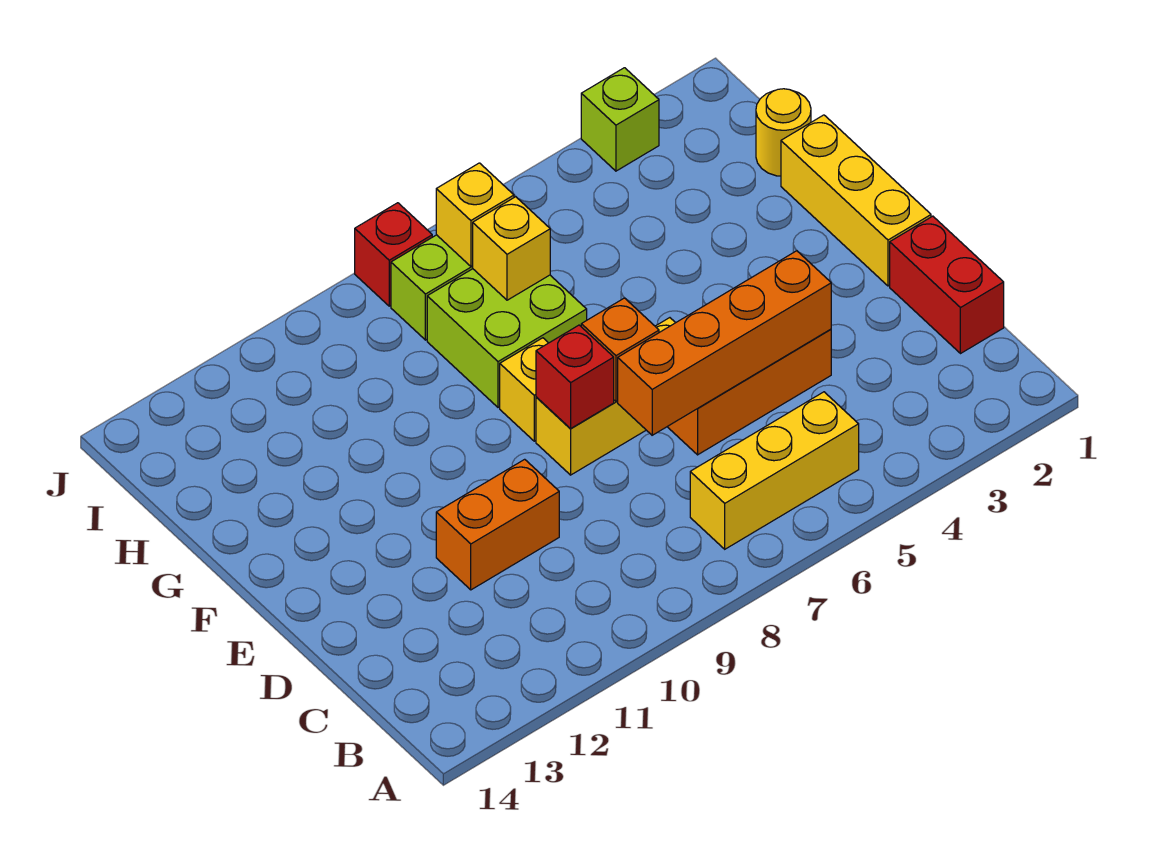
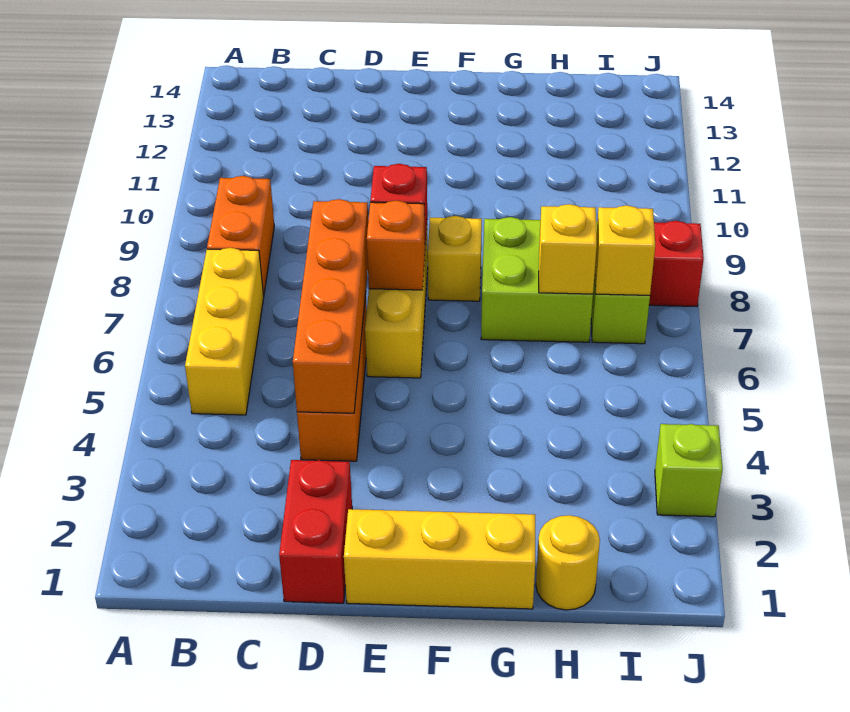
red brick C1:D1 level 1 -> red brick D1:D2 level 1
orange brick D10:D11 level 1 -> orange brick B8:B9 level 1

